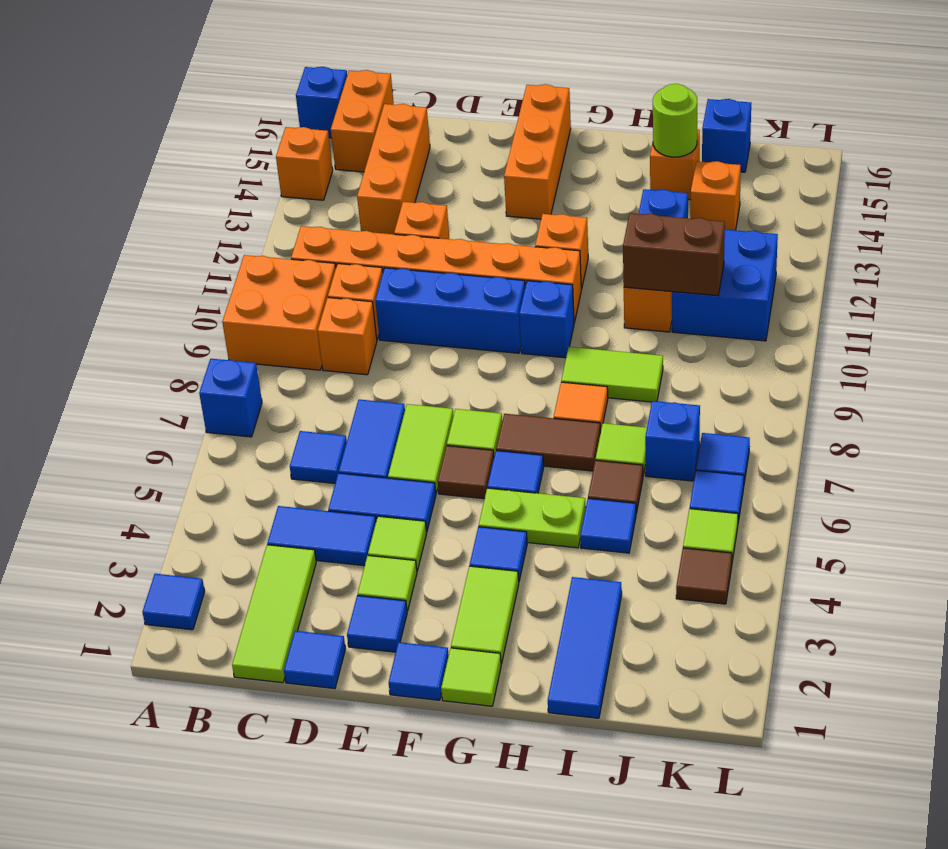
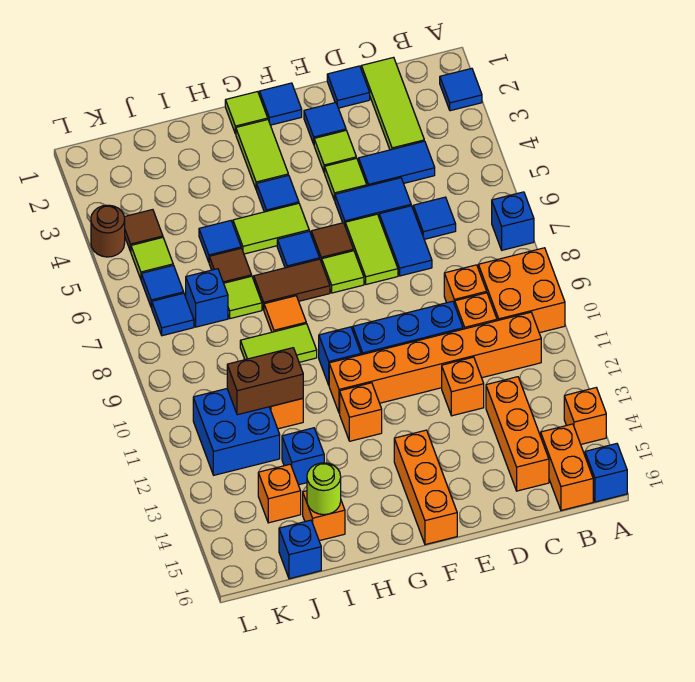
lime plate G5:H5 level 1 -> lime tile G5:H5 level 1
blue tile I1:I3 level 1 -> none
none -> brown round brick L4 level 1

